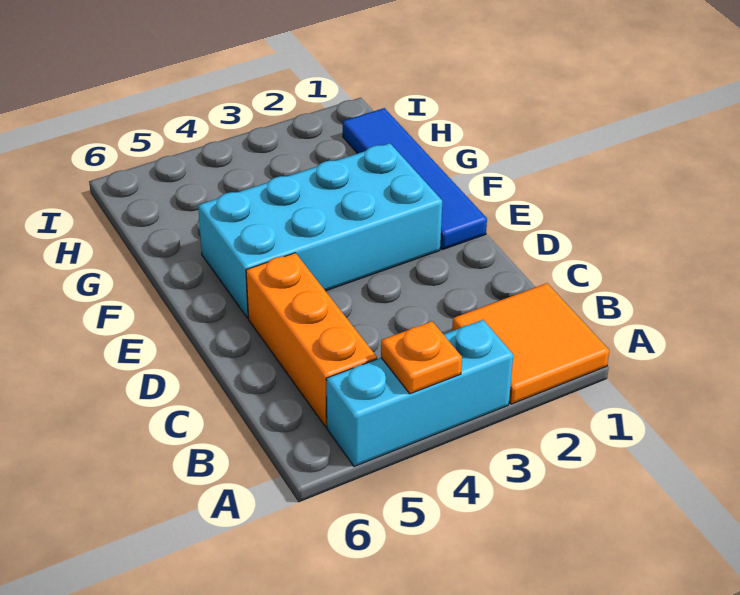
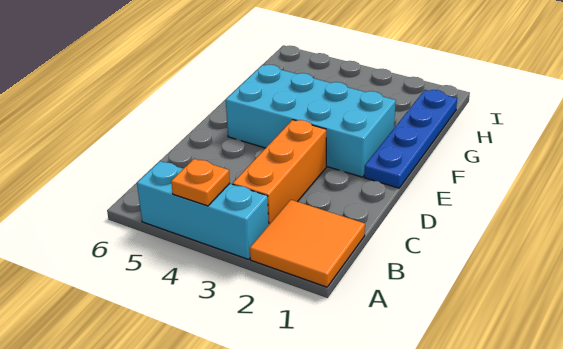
orange brick B5:D5 level 1 -> orange brick B3:D3 level 1
blue tile E1:H1 level 1 -> blue plate E1:H1 level 1

